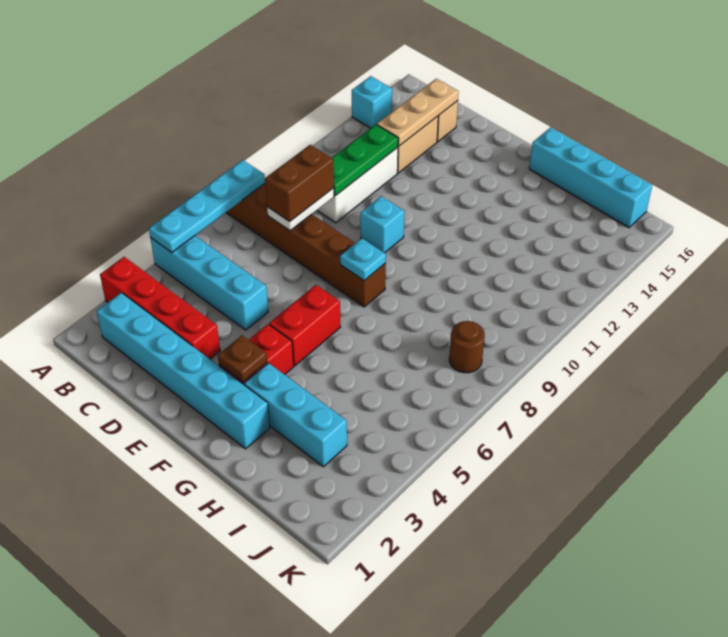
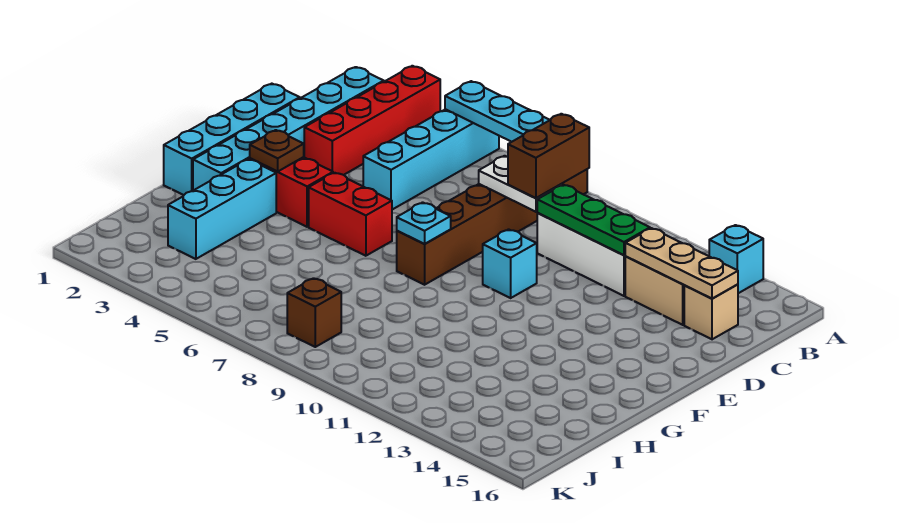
brown brick C8:C9 level 3 -> brown brick B9:C9 level 3
cyan brick G16:J16 level 1 -> cyan brick D1:G1 level 1
brown round brick J8 level 1 -> brown brick J8 level 1

